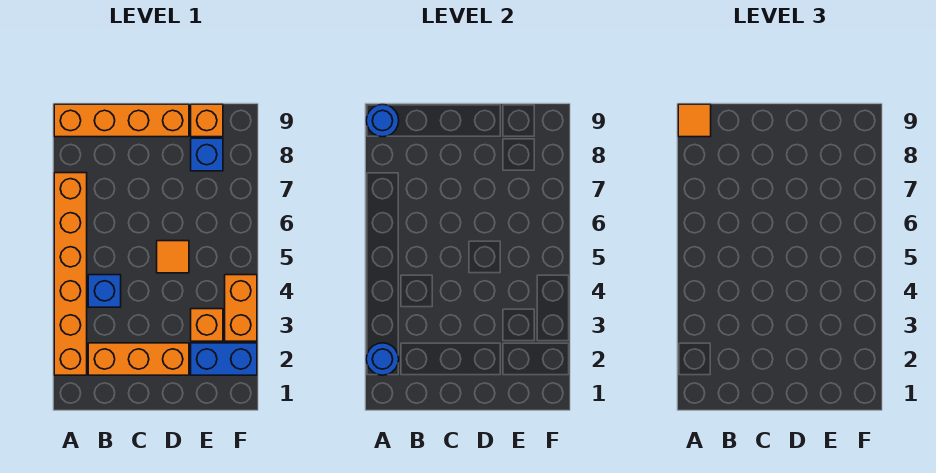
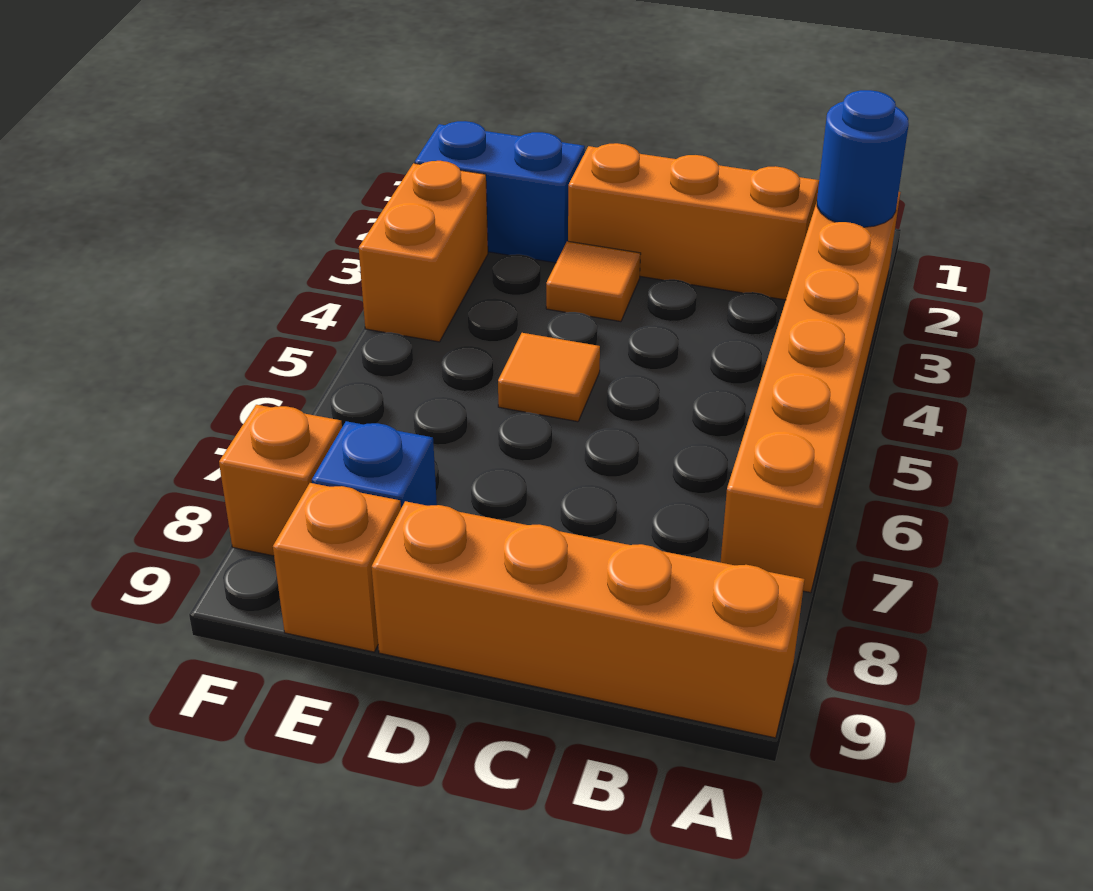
blue round brick A9 level 2 -> none
orange tile A9 level 3 -> orange tile D3 level 1
blue brick B4 level 1 -> none
orange brick E3 level 1 -> orange brick F8 level 1

